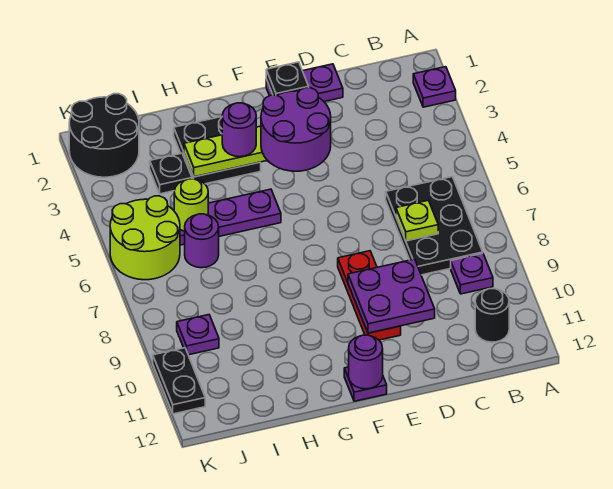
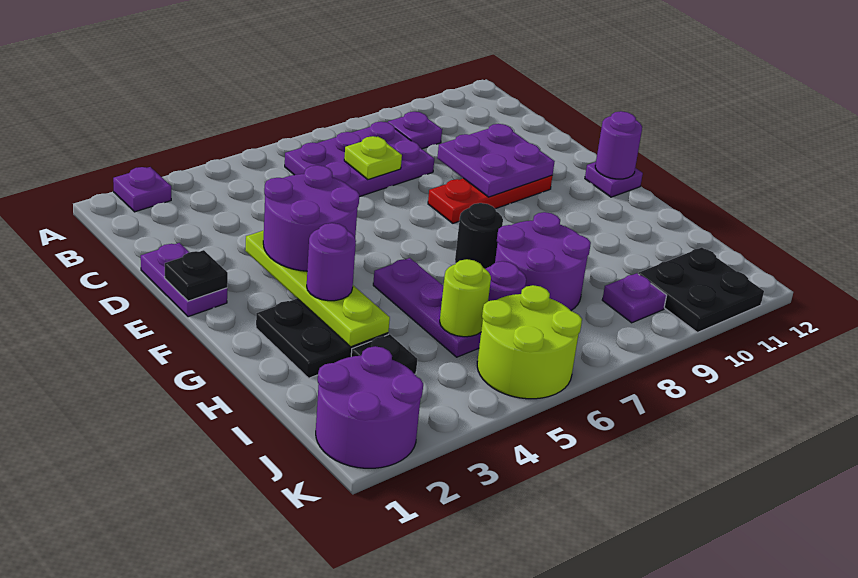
black plate B6:C8 level 1 -> purple plate B6:C8 level 1
black round brick B11 level 1 -> black round brick G7 level 1
none -> purple round brick H7:I8 level 1
black round brick J1:K2 level 1 -> purple round brick J1:K2 level 1
black plate K10:K11 level 1 -> black plate J10:K11 level 1

